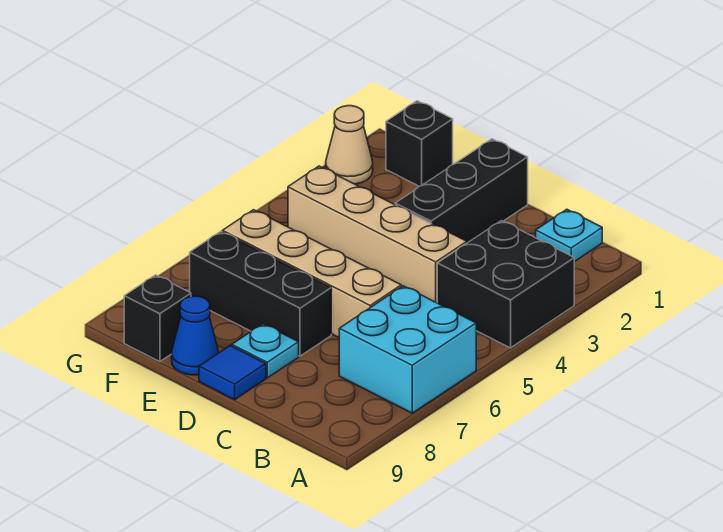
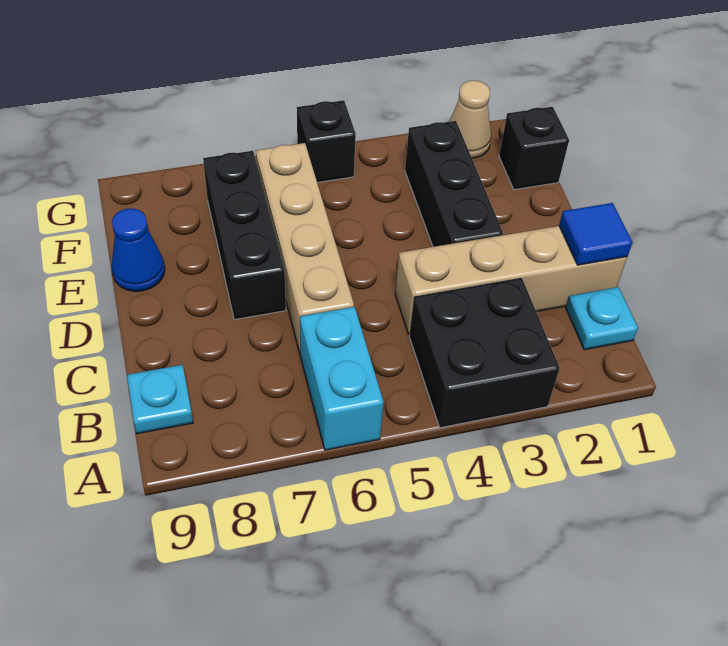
cyan brick A6:B7 level 1 -> cyan brick A6:B6 level 1
tan brick C4:F4 level 1 -> tan brick C1:C4 level 1
black brick D1:D3 level 1 -> black brick D3:F3 level 1
cyan plate D8 level 1 -> cyan plate B9 level 1
blue tile D9 level 1 -> blue tile C1 level 2
black brick F9 level 1 -> black brick G5 level 1

